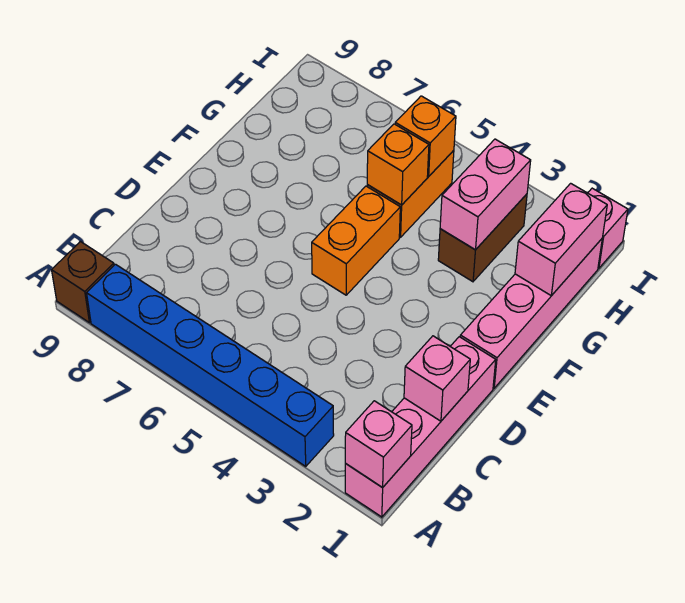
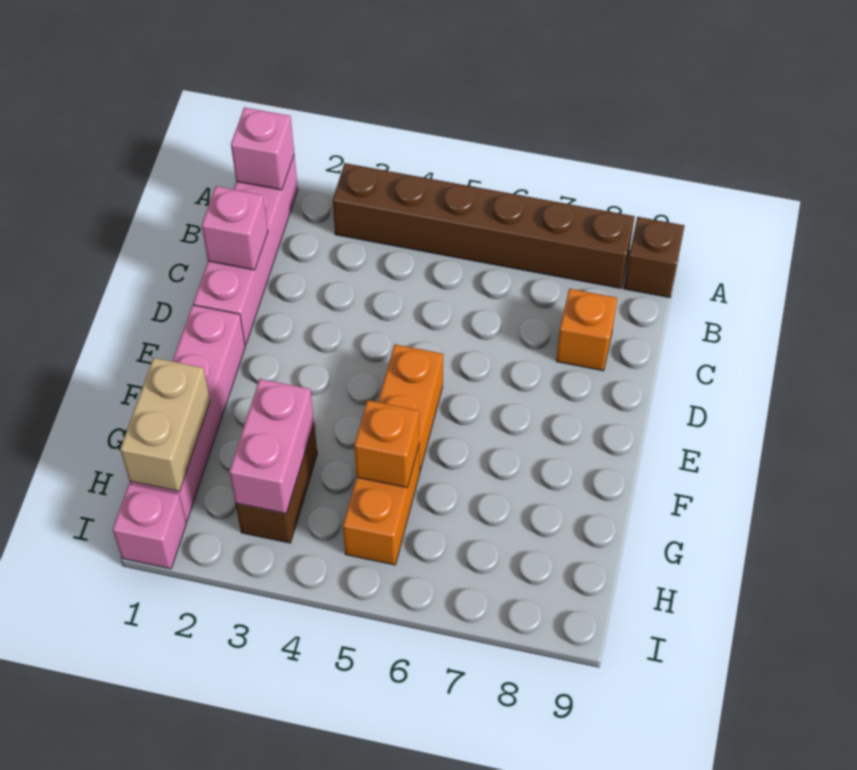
blue brick A3:A8 level 1 -> brown brick A3:A8 level 1
pink brick G1:H1 level 2 -> tan brick G1:H1 level 2
orange brick H5 level 2 -> orange brick C8 level 1

